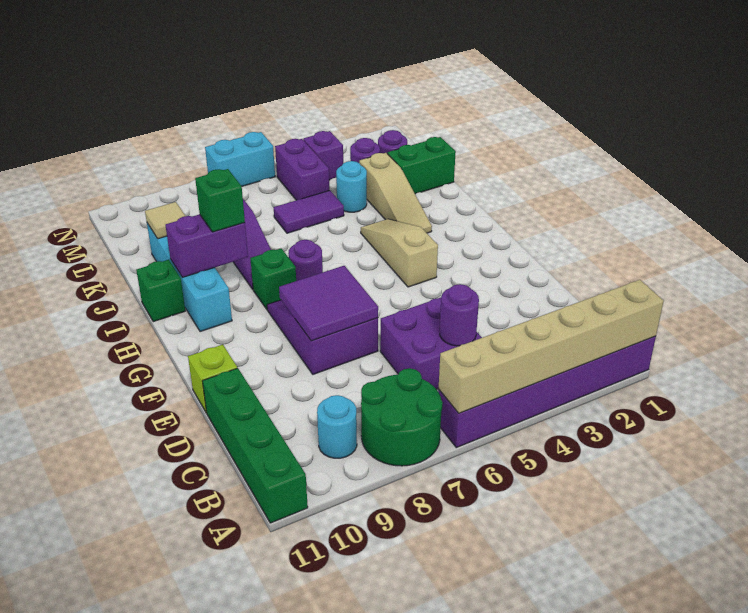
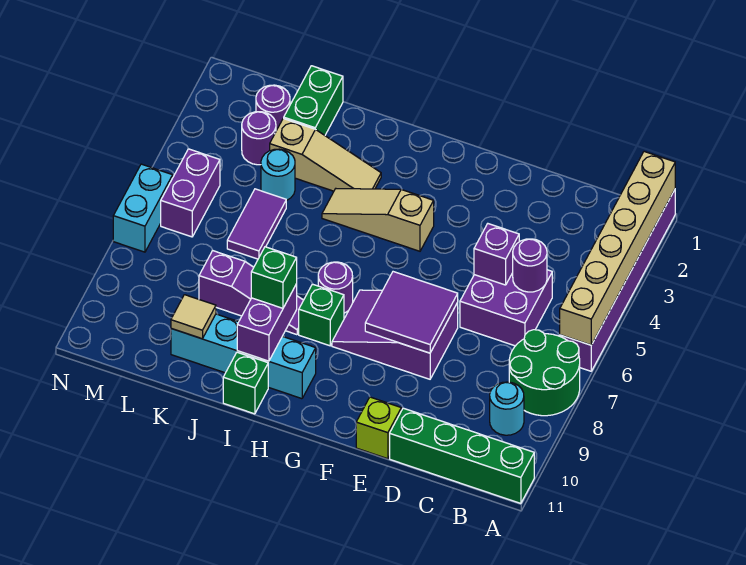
purple brick L5:M5 level 1 -> purple brick M5:M6 level 1
purple brick M4 level 1 -> purple brick D5 level 2

